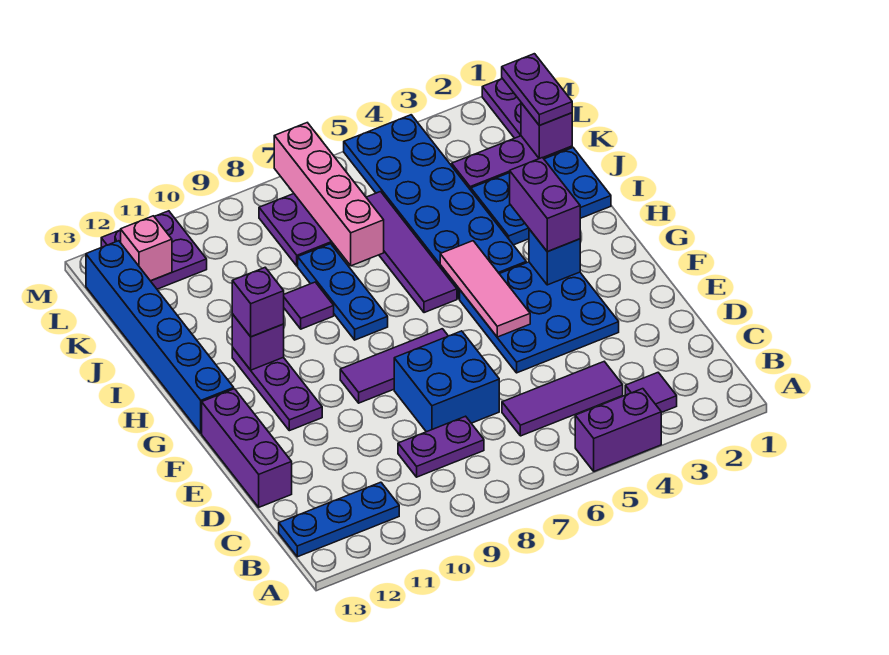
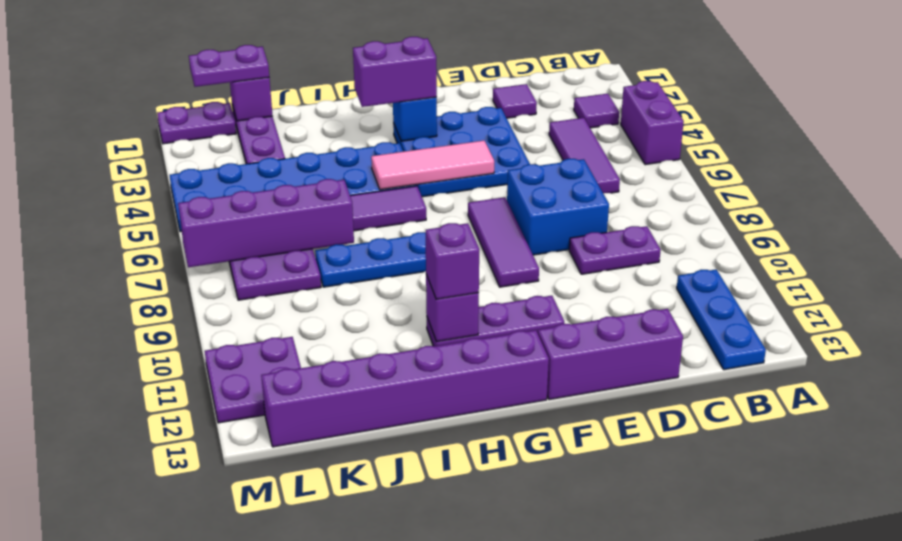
purple plate C8:C9 level 1 -> purple plate C9:D9 level 1
blue brick G13:L13 level 1 -> purple brick G13:L13 level 1
blue plate I1:J3 level 1 -> none
purple tile I9 level 1 -> purple tile D2 level 1
pink brick J7:M7 level 2 -> purple brick J7:M7 level 2
pink brick L12 level 2 -> none

